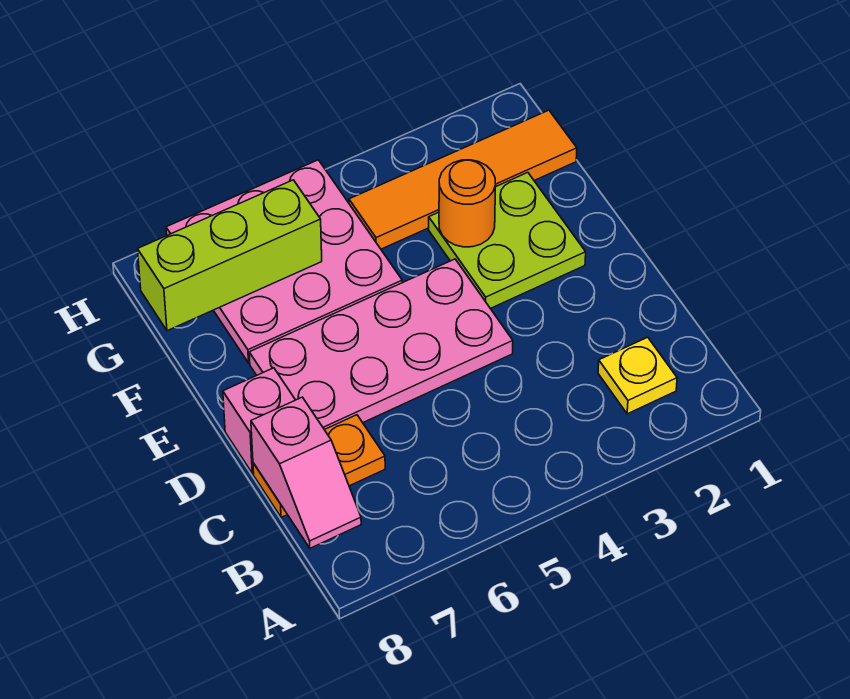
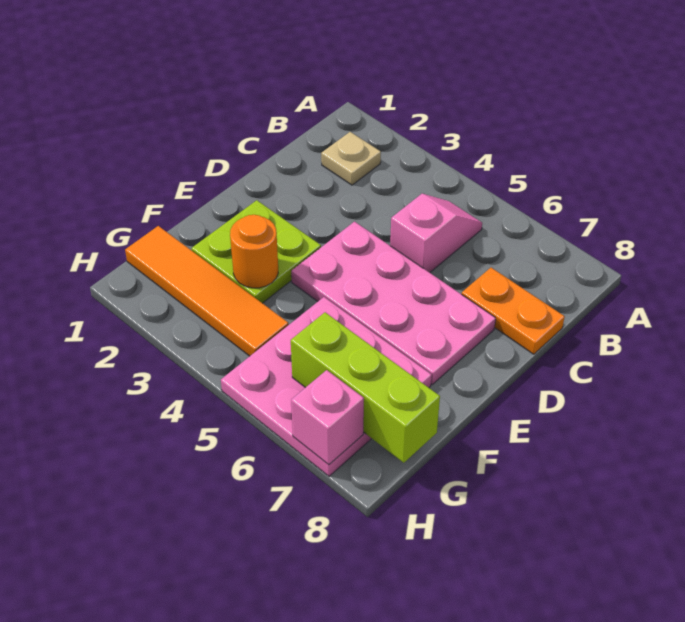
yellow plate B2 level 1 -> tan plate B2 level 1
pink slope B8:C8 level 2 top C -> pink slope B5:C5 level 1 top C
pink brick D8 level 1 -> pink brick H7 level 2

